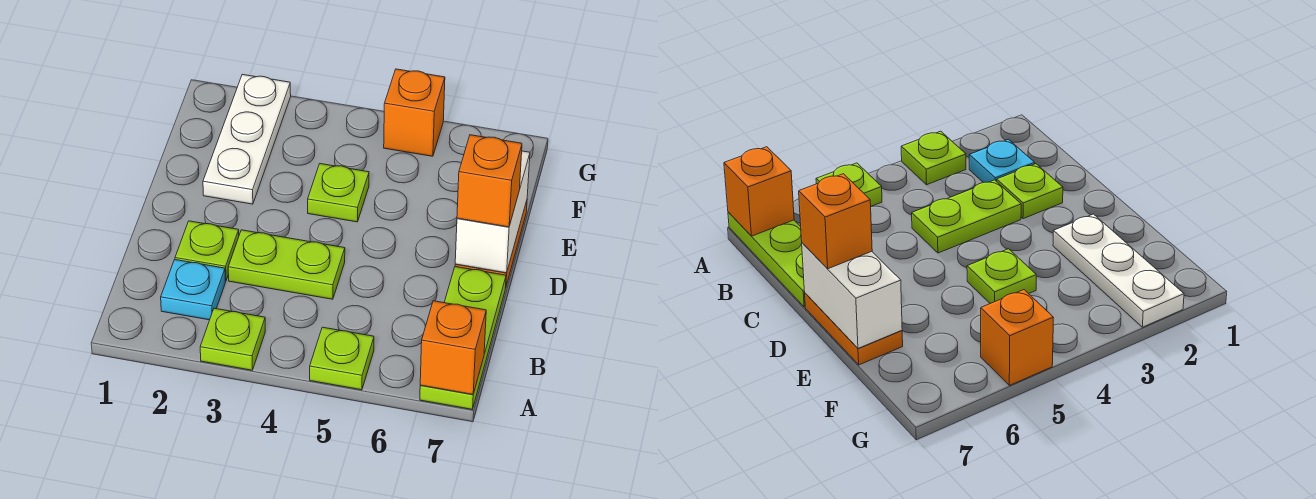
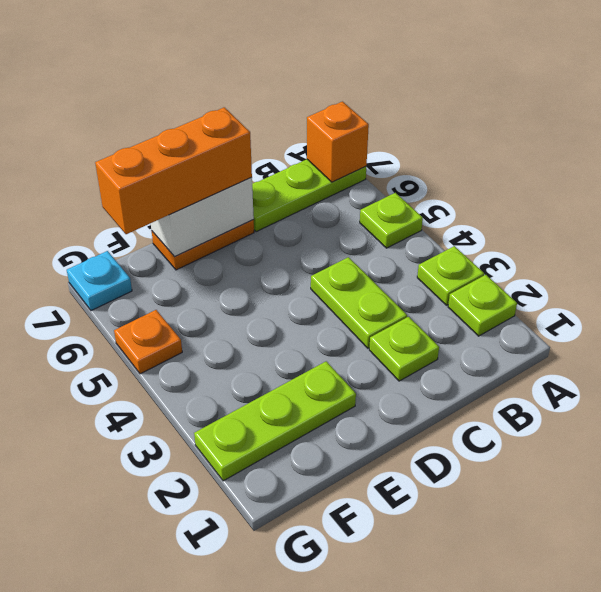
cyan plate B2 level 1 -> cyan plate G7 level 1
orange brick D7 level 3 -> orange brick D7:F7 level 3
white plate E2:G2 level 1 -> lime plate E2:G2 level 1
lime plate E4 level 1 -> lime plate A2 level 1
orange brick G5 level 1 -> orange plate G5 level 1

